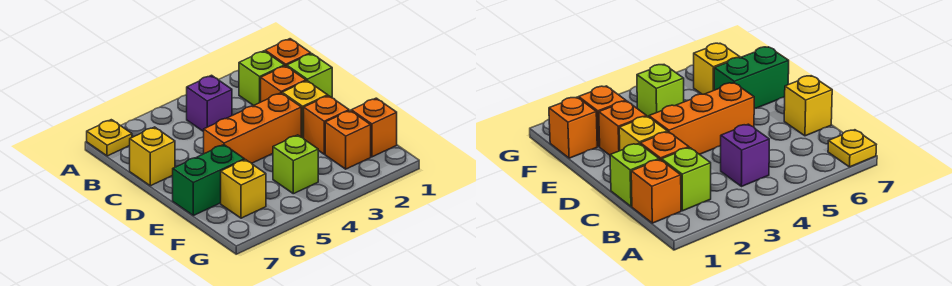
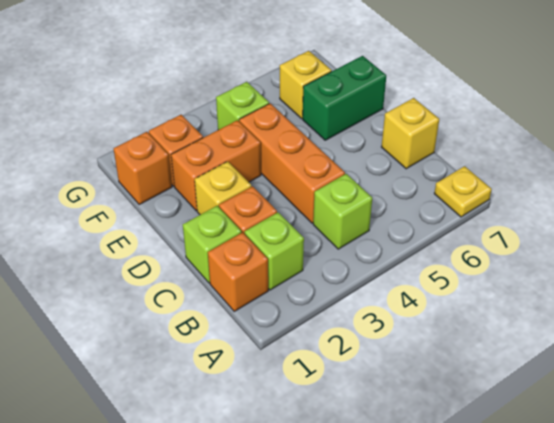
purple brick B4 level 1 -> lime brick B4 level 1
orange brick D3:D5 level 1 -> orange brick C4:E4 level 1
orange brick E2 level 1 -> orange brick E2:E3 level 1

